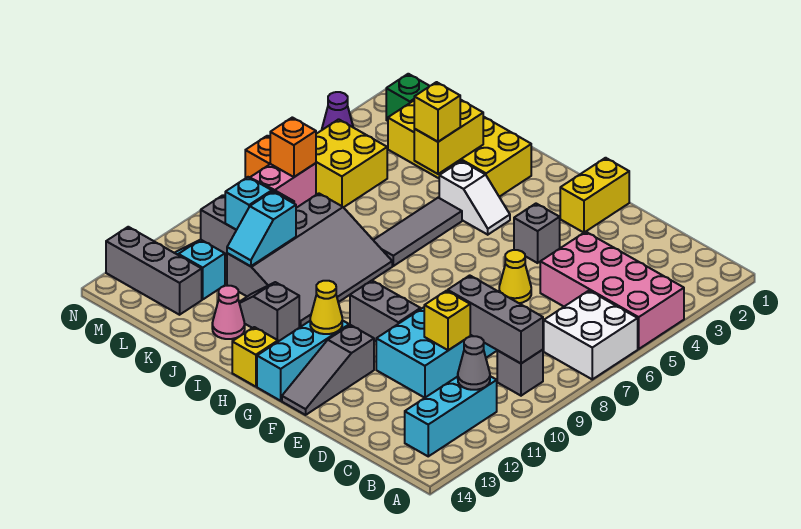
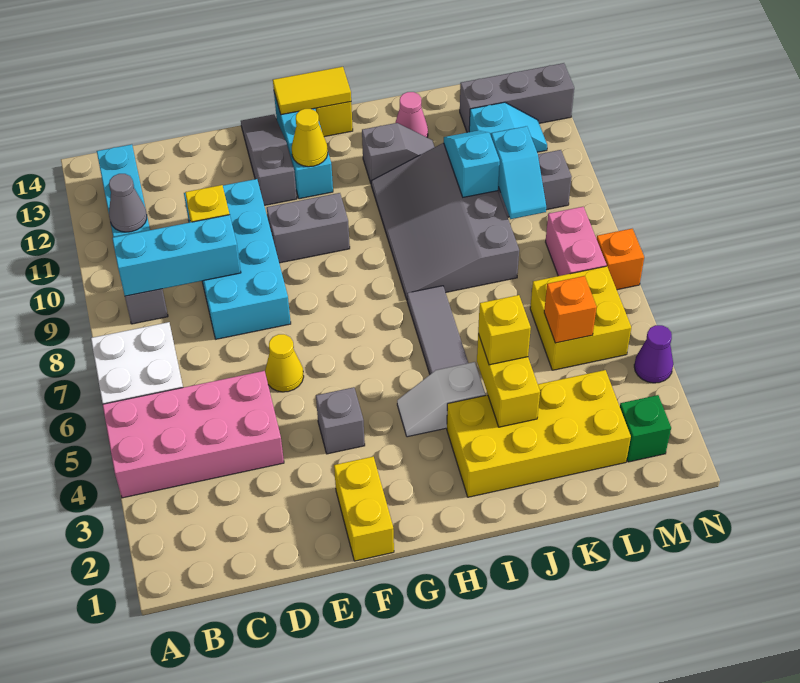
grey brick B9:D9 level 2 -> cyan brick B9:D9 level 2
none -> yellow tile G14:H14 level 2
orange brick M7 level 2 -> orange brick L5 level 2

